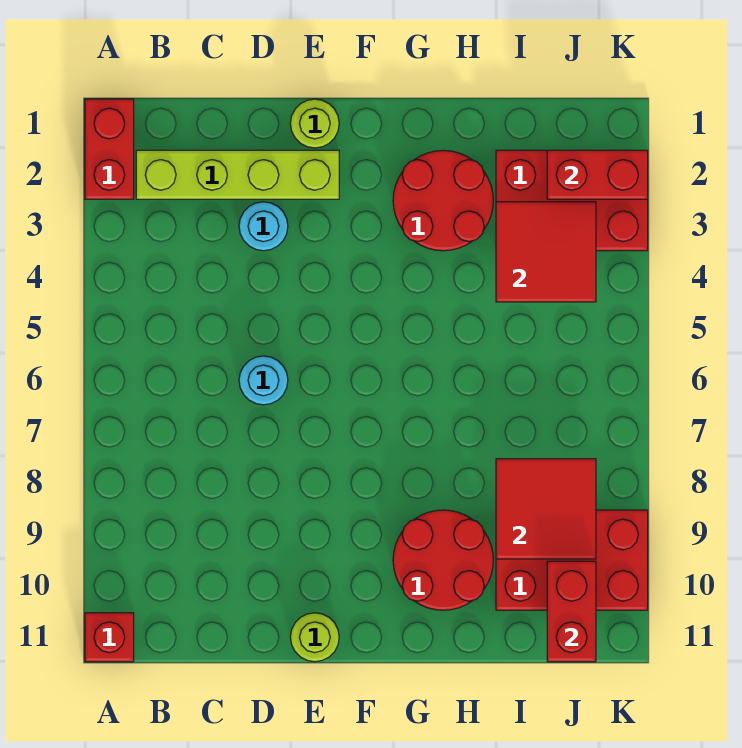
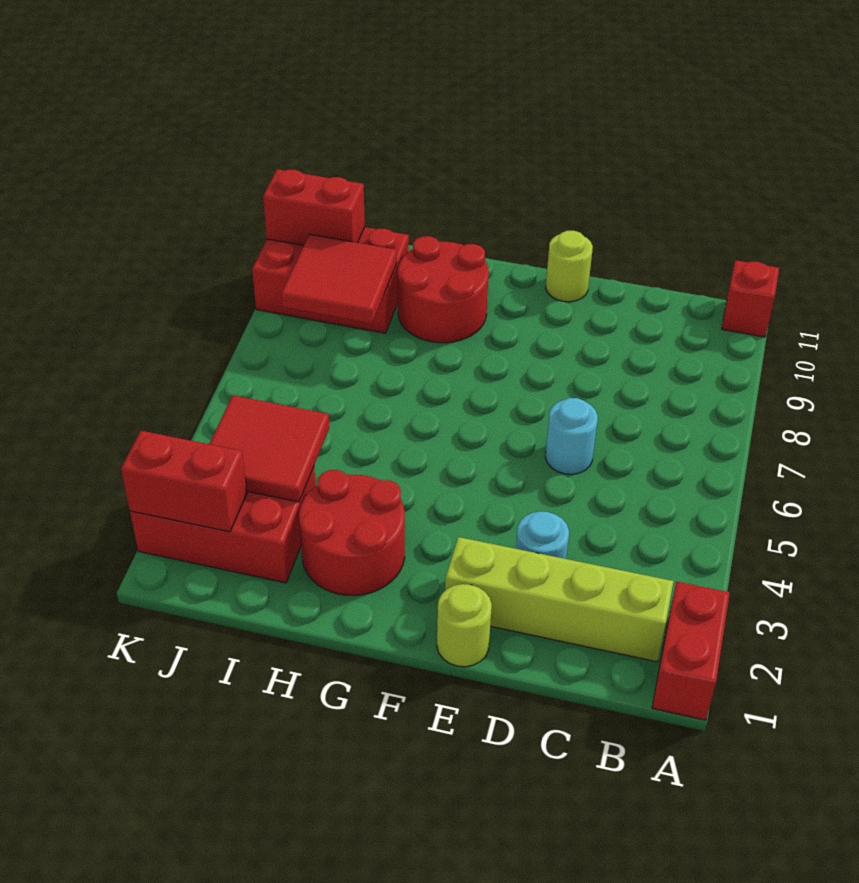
red brick J10:J11 level 2 -> red brick J10:K10 level 2

